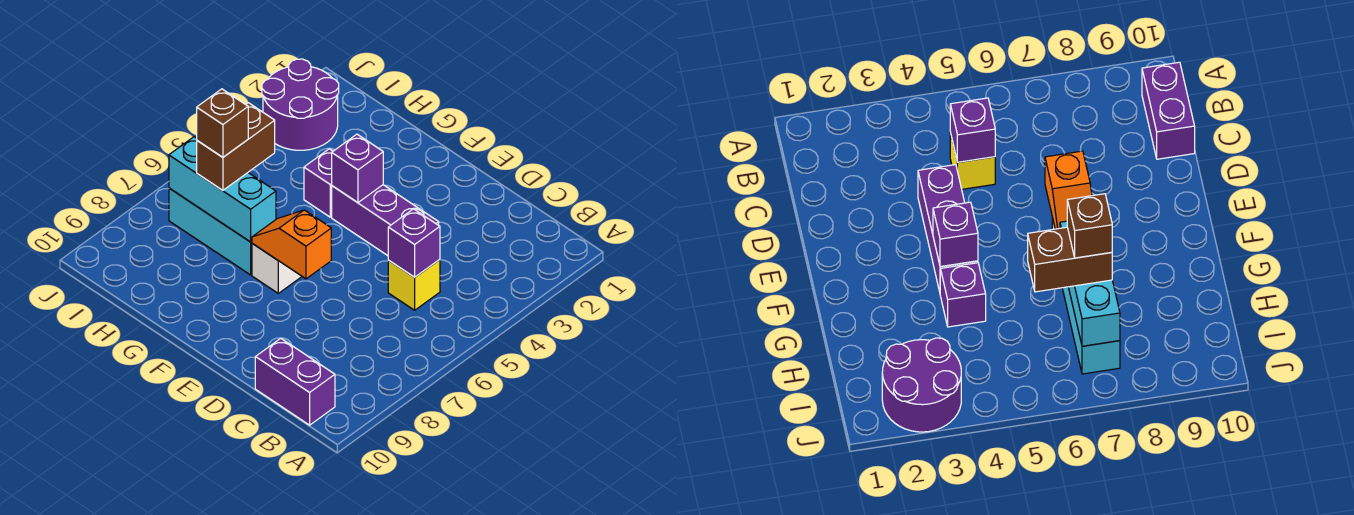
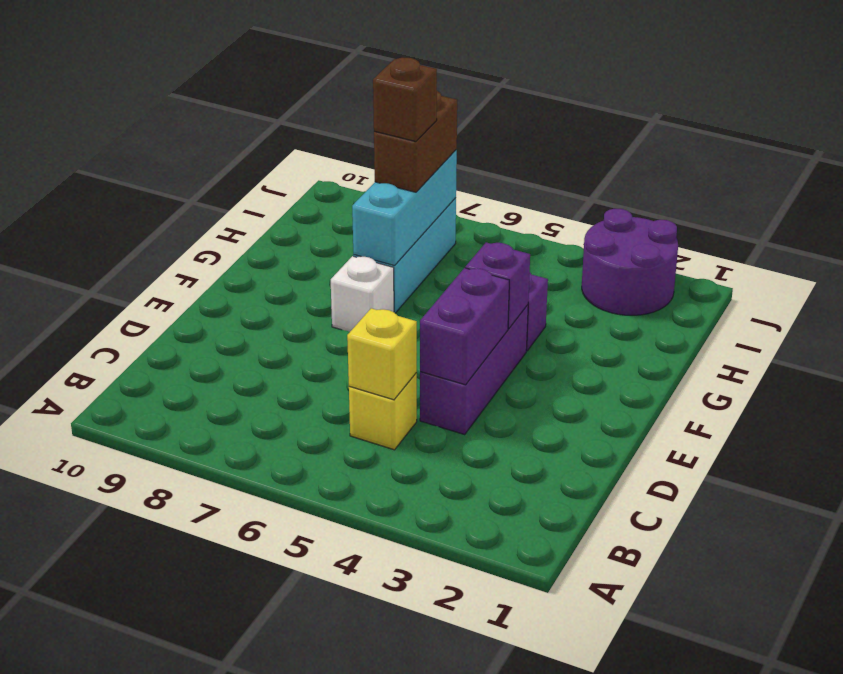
purple brick B10:C10 level 1 -> purple brick D4:E4 level 2
purple brick C5 level 2 -> yellow brick C5 level 2
orange slope E7:F7 level 2 top E -> none
brown brick H6:H7 level 3 -> brown brick H7:I7 level 3

